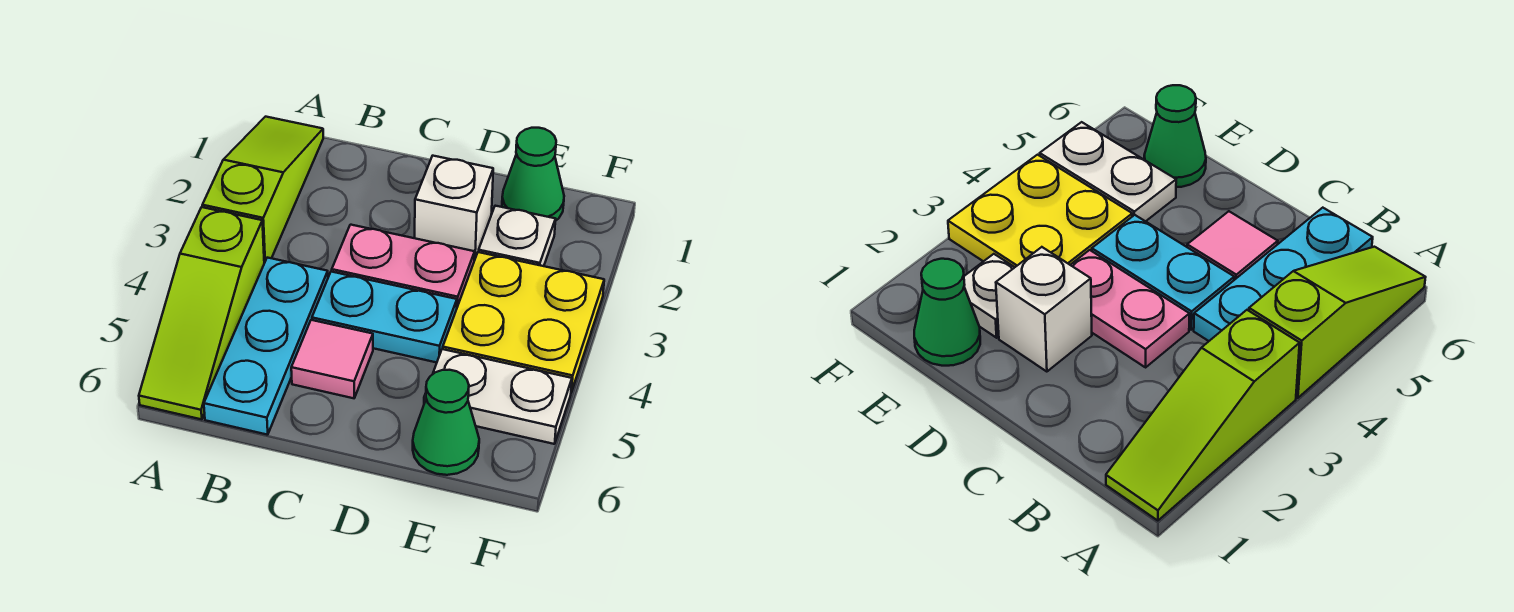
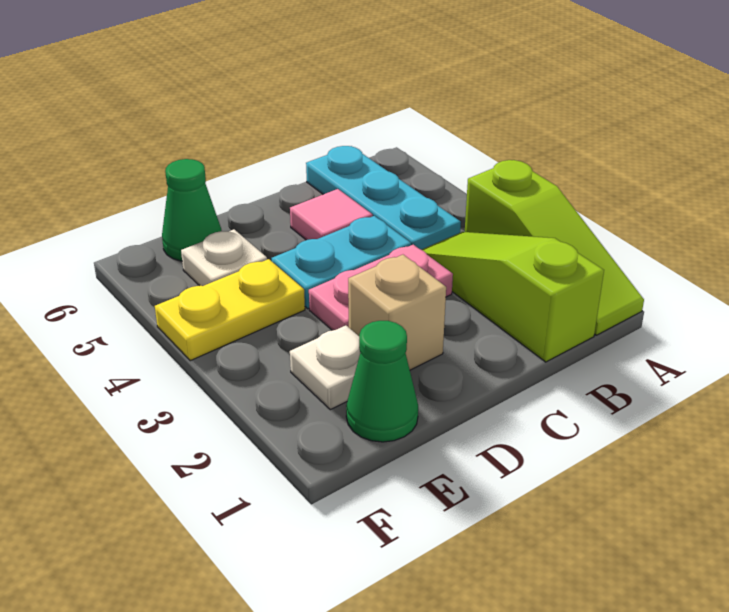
lime slope A4:A6 level 1 top 4 -> lime slope B1:B3 level 1 top 1
white brick D2 level 1 -> tan brick D2 level 1
yellow plate E3:F4 level 1 -> yellow plate E4:F4 level 1
white plate E5:F5 level 1 -> white plate E5 level 1

